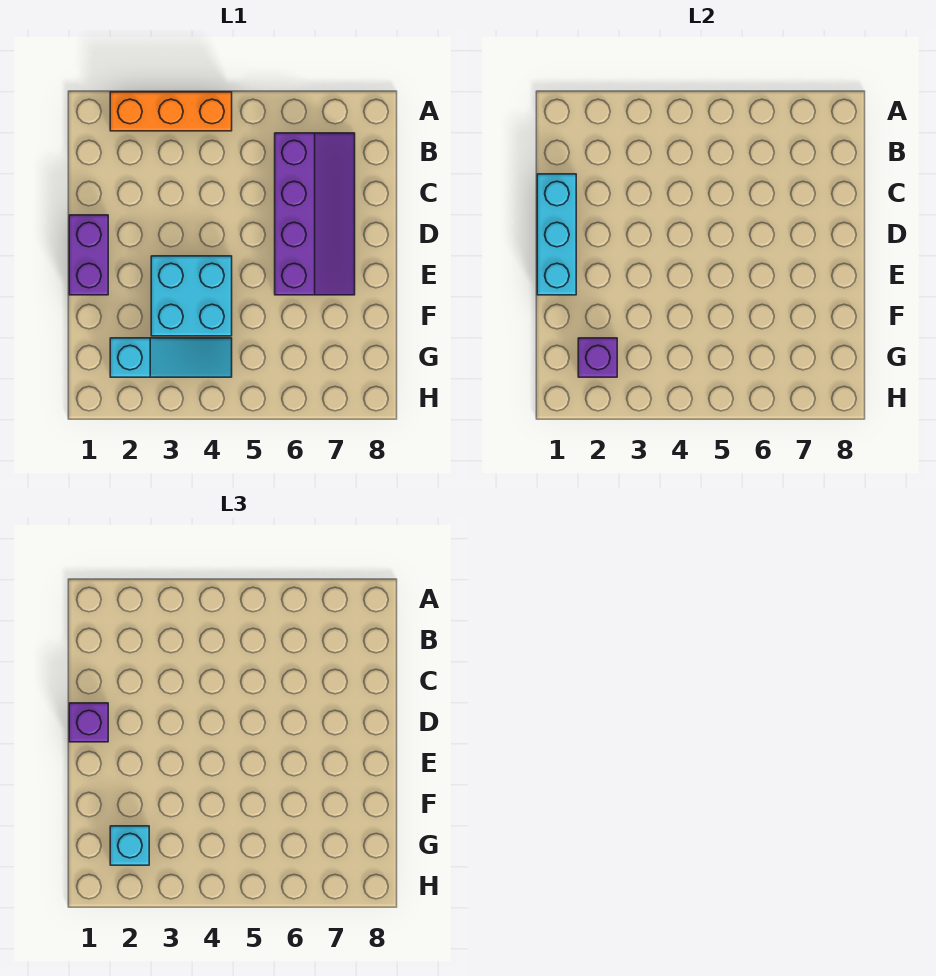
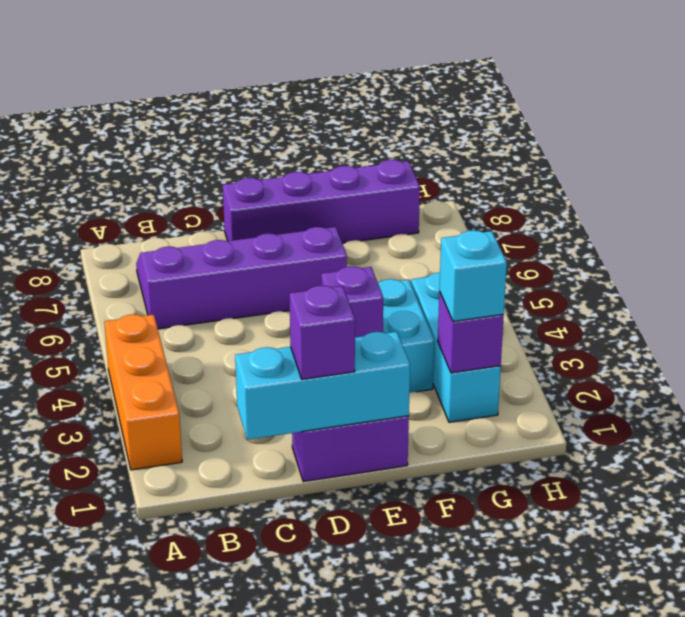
none -> purple brick D8:G8 level 1
none -> purple brick E3 level 2
cyan slope G2:G4 level 1 top 2 -> cyan brick G2:G4 level 1

